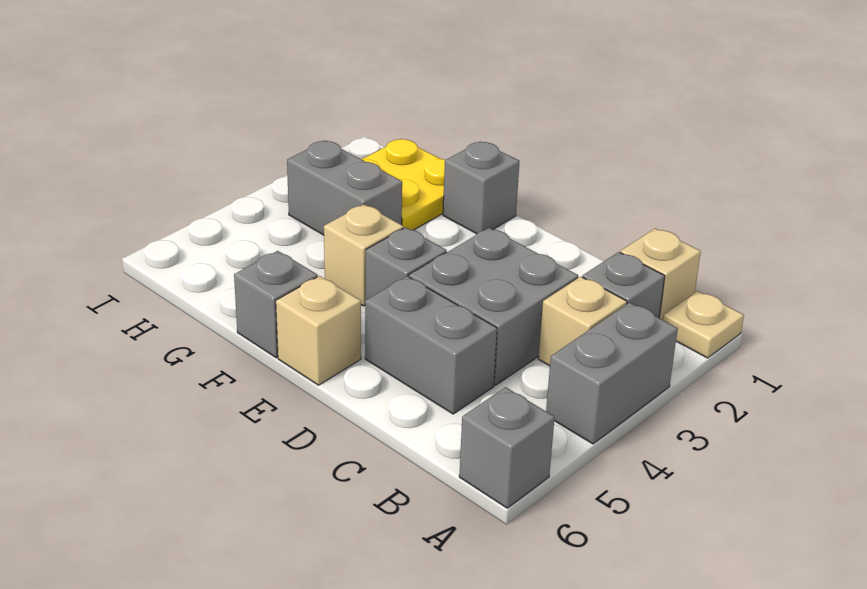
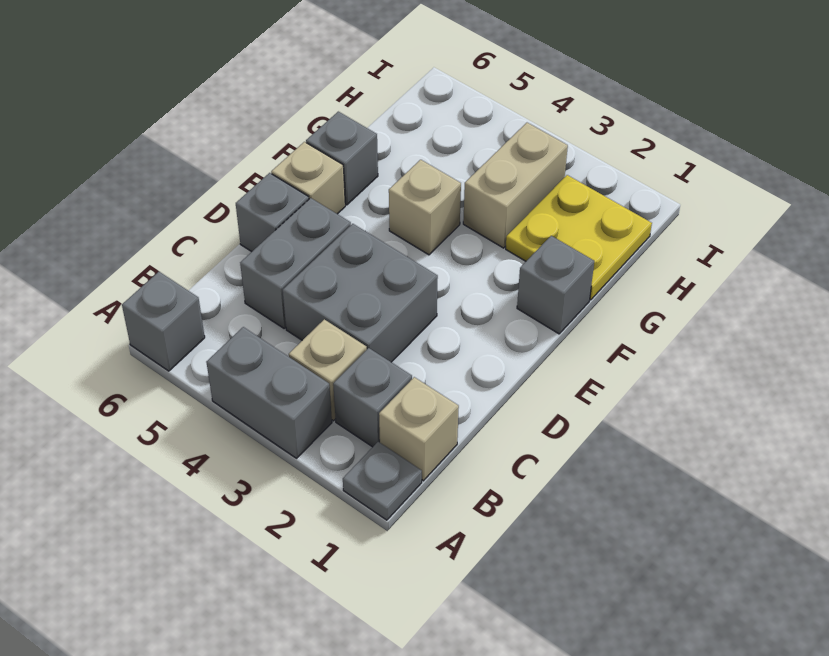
tan plate A1 level 1 -> grey plate A1 level 1
grey brick E4 level 1 -> grey brick D6 level 1
grey brick G3:H3 level 1 -> tan brick G3:H3 level 1

